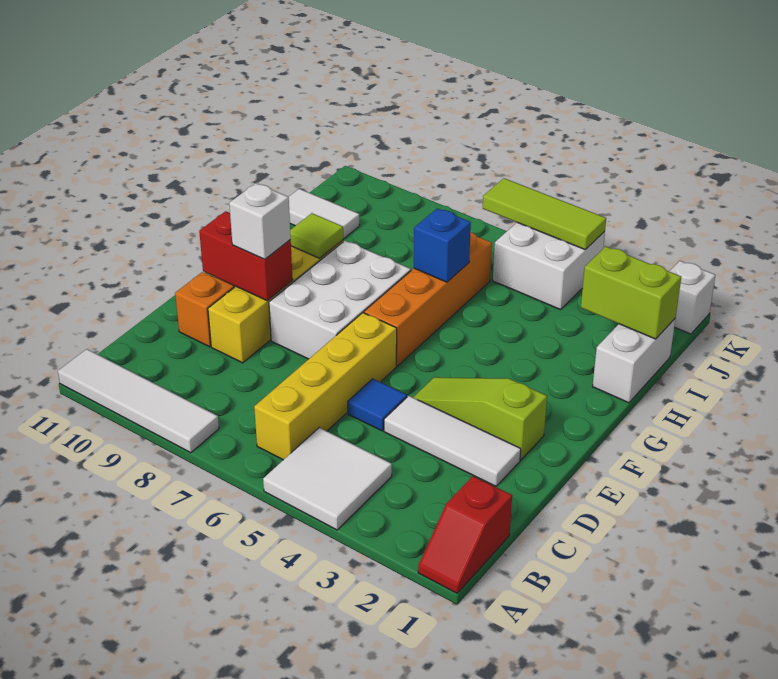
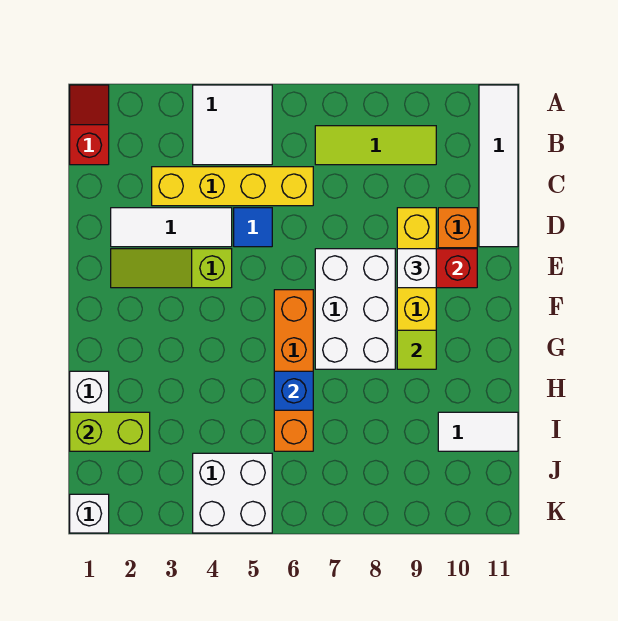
white tile A8:A11 level 1 -> white tile A11:D11 level 1
yellow brick B6:E6 level 1 -> yellow brick C3:C6 level 1
lime slope E2:E4 level 1 top 2 -> lime slope E2:E4 level 1 top 4
lime tile K4:K6 level 2 -> lime tile B7:B9 level 1

